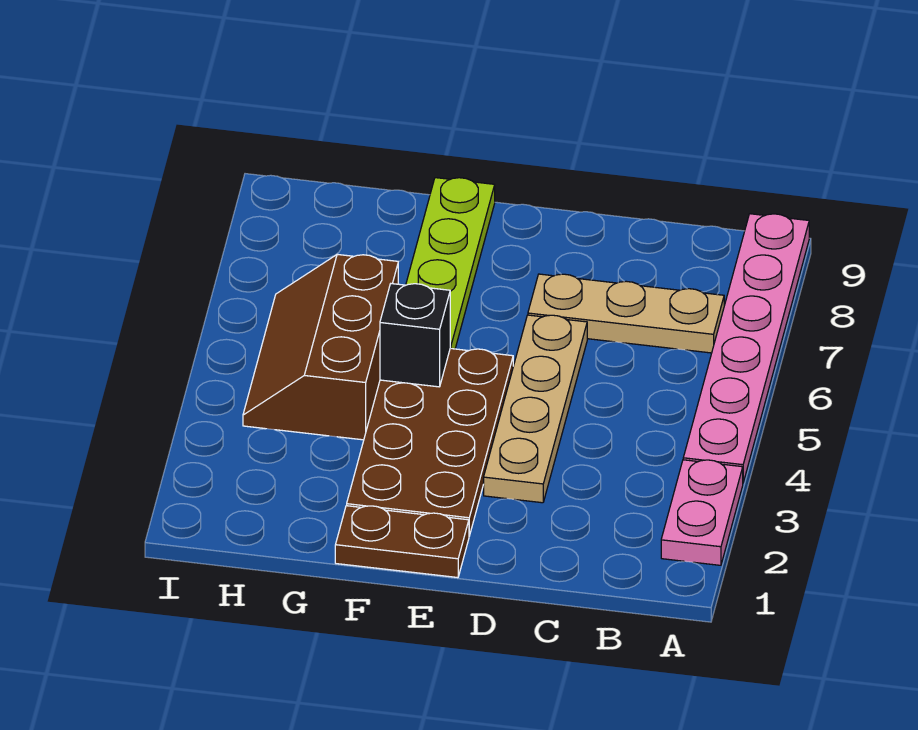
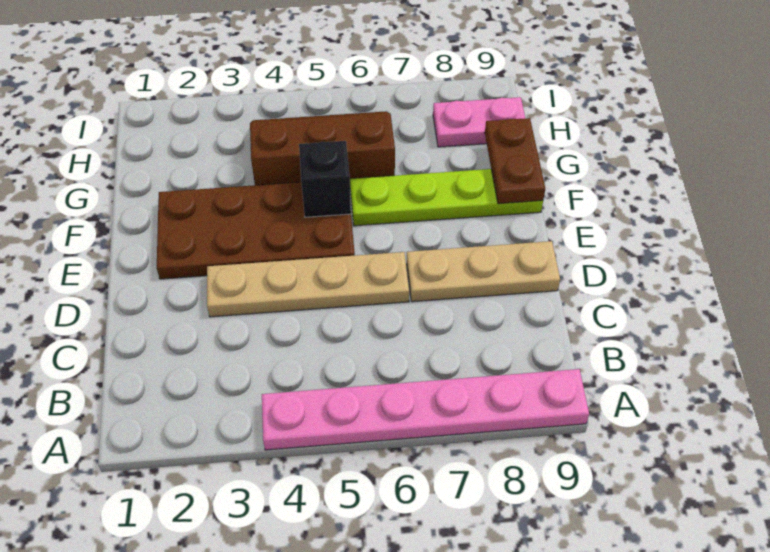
pink plate A2:A3 level 1 -> pink plate H8:H9 level 1
tan plate B7:D7 level 1 -> tan plate D7:D9 level 1
brown plate E1:F1 level 1 -> brown plate F9:G9 level 2

